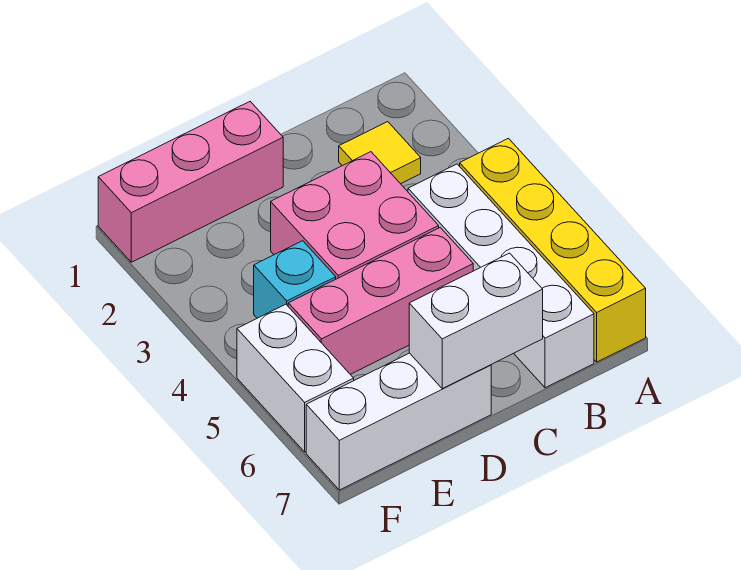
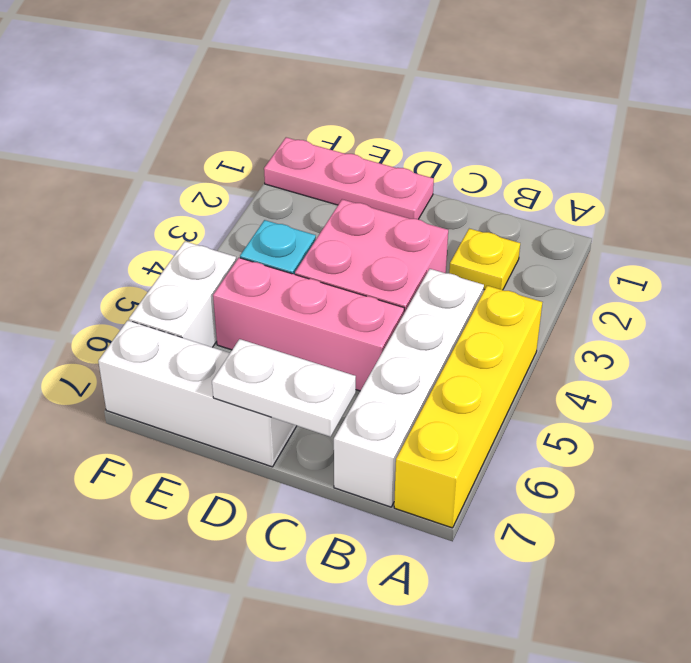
yellow tile B2 level 1 -> yellow plate B2 level 1
white brick C7:D7 level 2 -> white plate C7:D7 level 2
pink brick D1:F1 level 1 -> pink plate D1:F1 level 1

